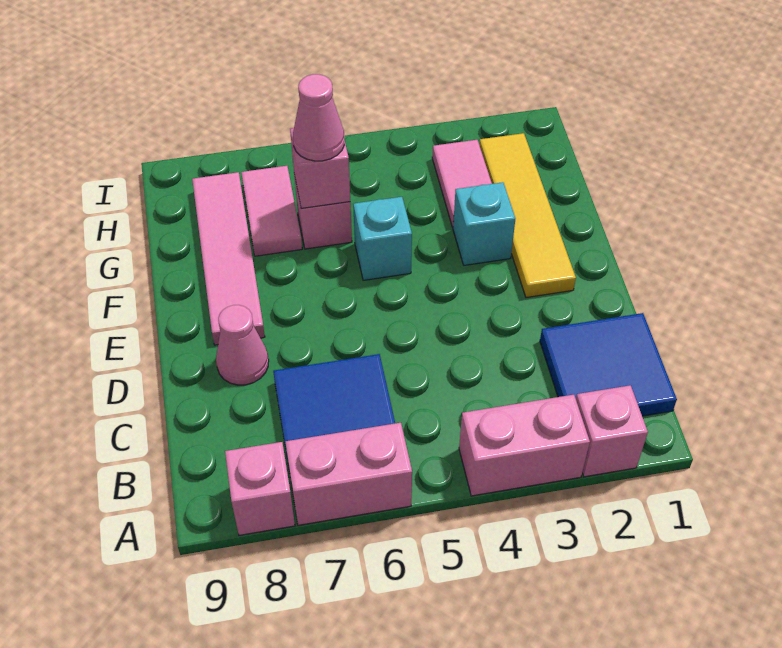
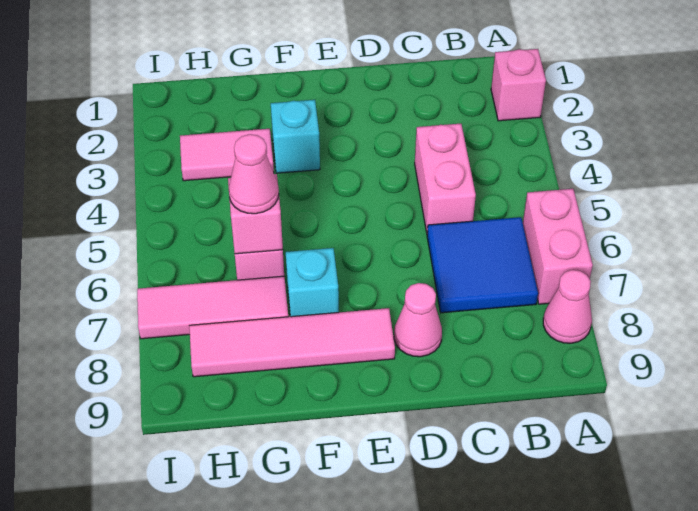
pink brick A3:A4 level 1 -> pink brick C4:C5 level 1
pink brick A8 level 1 -> pink cone A8 level 1
blue tile B1:C2 level 1 -> none
yellow tile E2:H2 level 1 -> none
cyan brick F5 level 1 -> cyan brick F7 level 1
pink tile G7:H7 level 1 -> pink tile G7:I7 level 1

